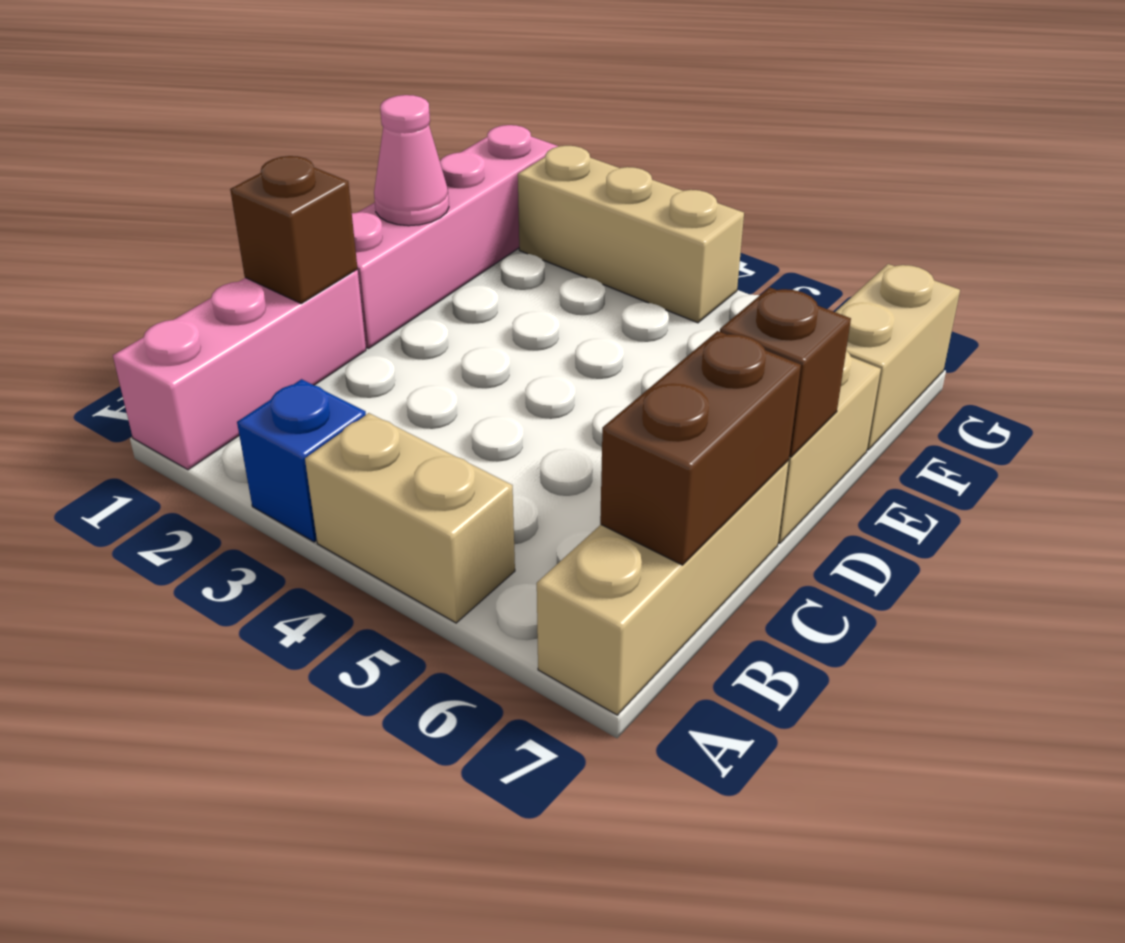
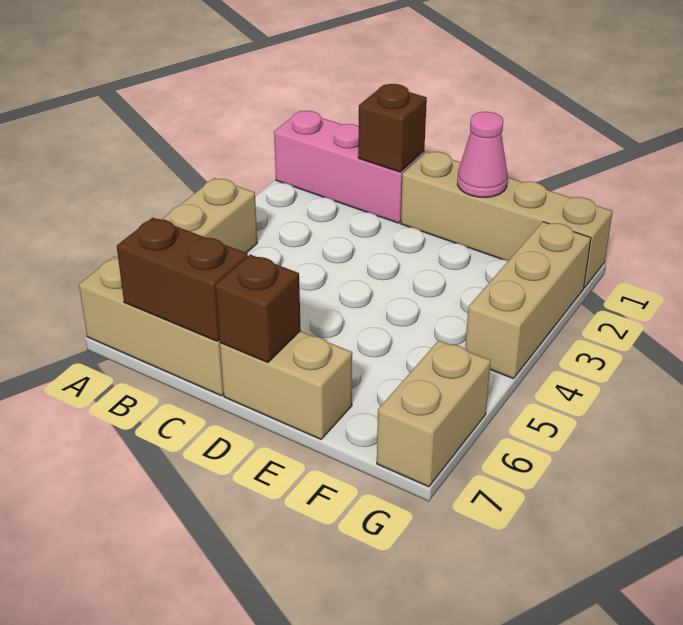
blue brick A3 level 1 -> none
pink brick D1:G1 level 1 -> tan brick D1:G1 level 1
tan brick F7:G7 level 1 -> tan brick G6:G7 level 1

